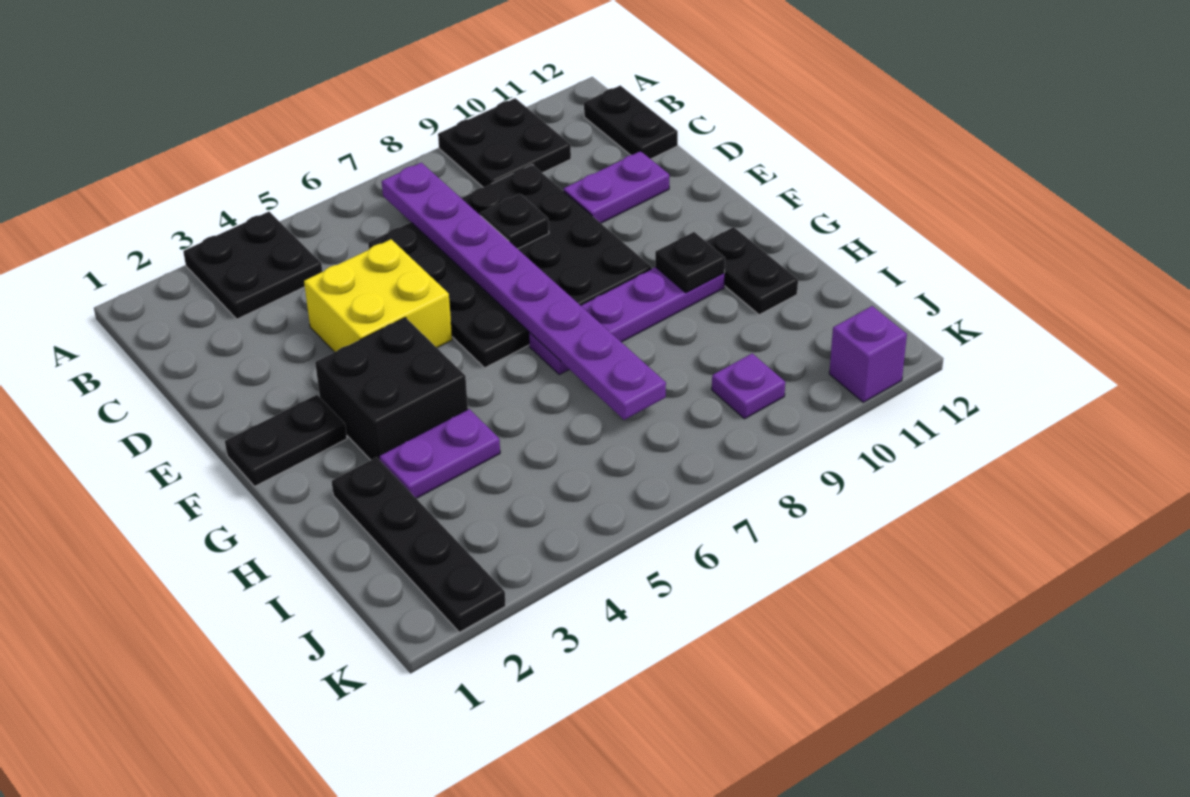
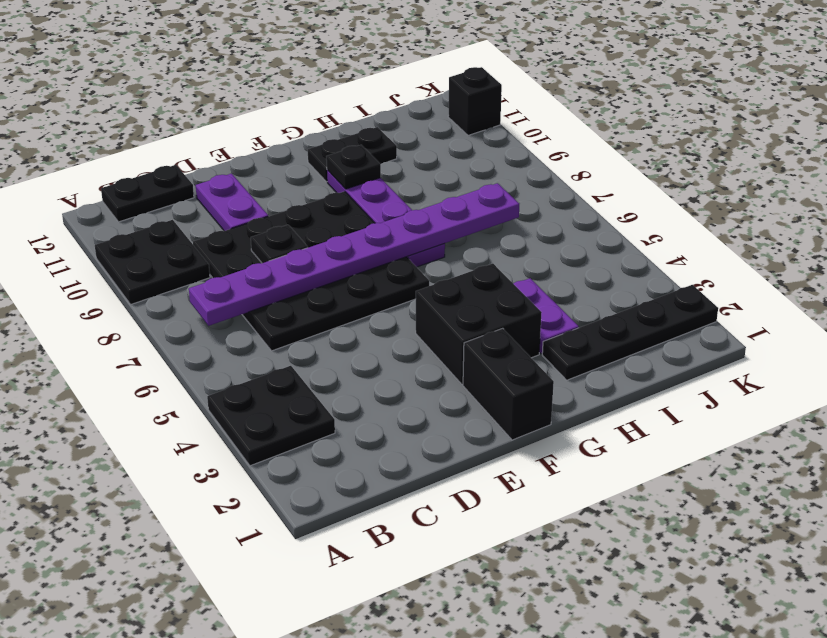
yellow brick D4:E5 level 1 -> none
black plate F1:F2 level 1 -> black brick F1:F2 level 1
purple plate J9 level 1 -> none
purple brick K11 level 1 -> black brick K11 level 1

